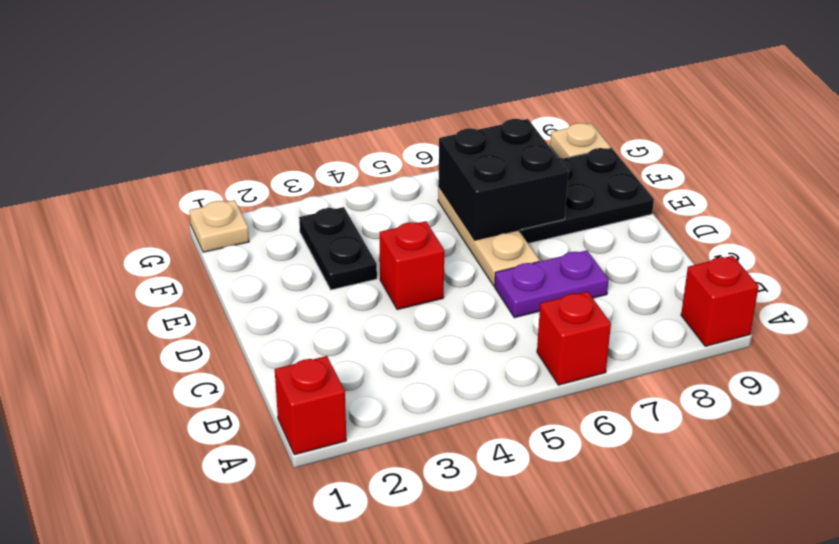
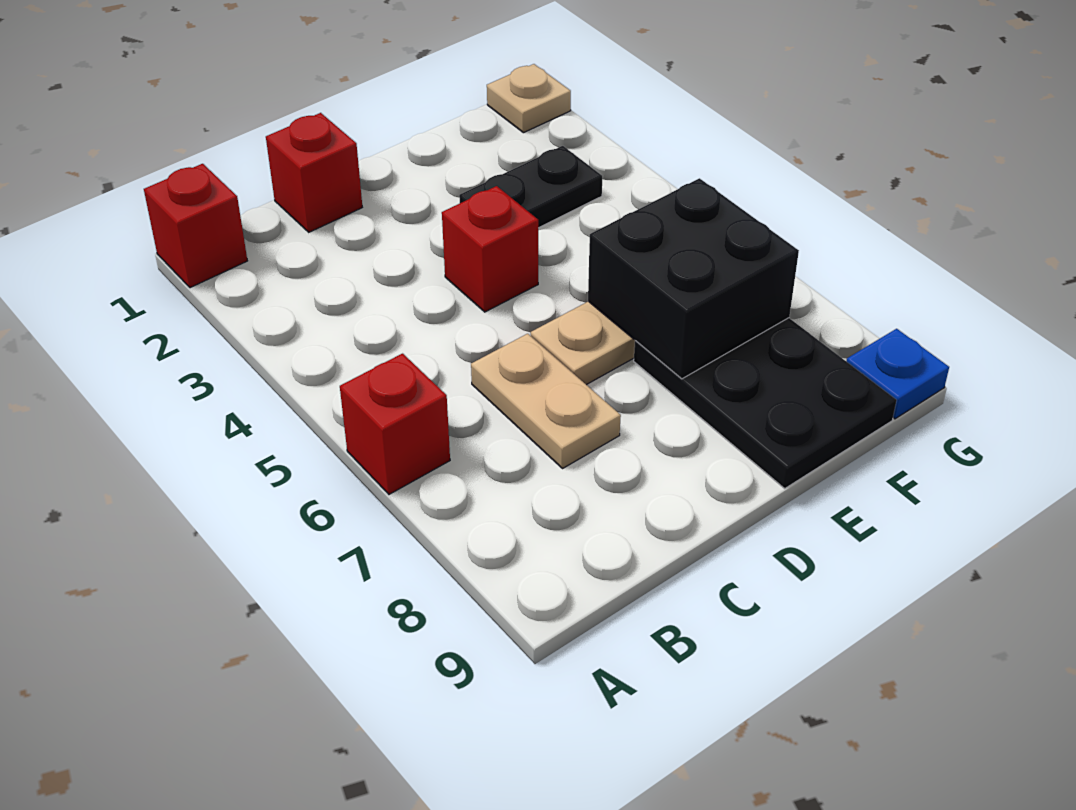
red brick A9 level 1 -> red brick C1 level 1
purple plate C6:C7 level 1 -> tan plate C6:C7 level 1
tan plate G9 level 1 -> blue plate G9 level 1

